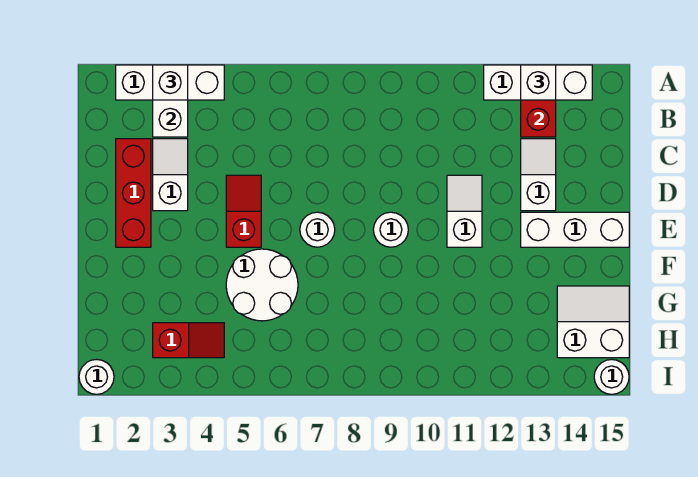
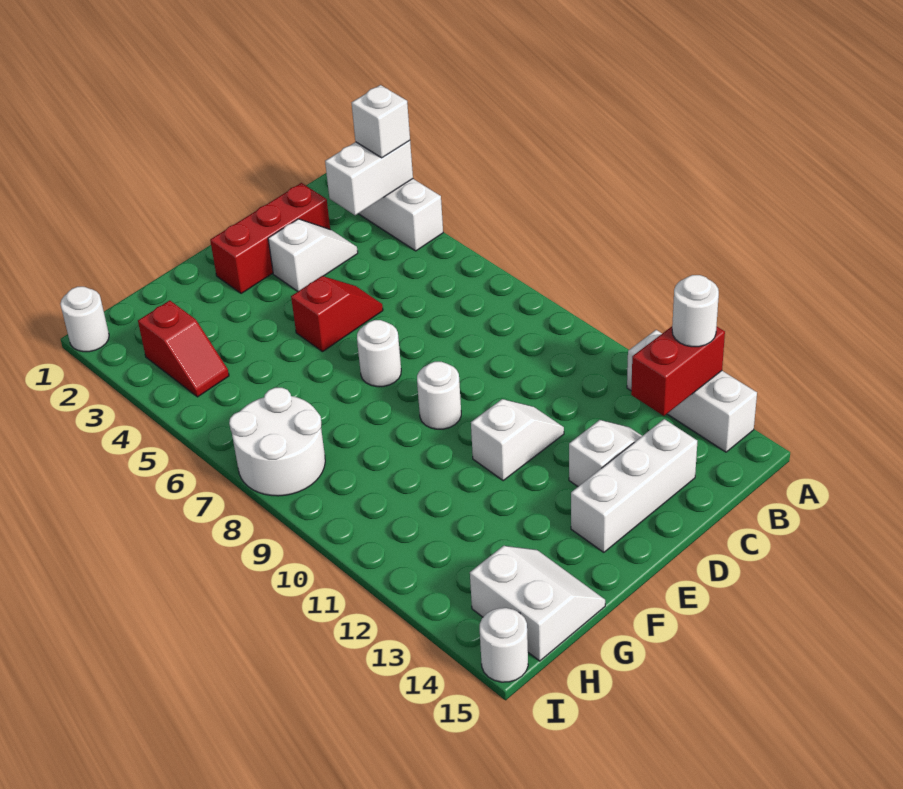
white brick A13 level 3 -> white round brick A13 level 3
white brick E13:E15 level 1 -> white brick C14:E14 level 1
white round brick F5:G6 level 1 -> white round brick H7:I8 level 1

